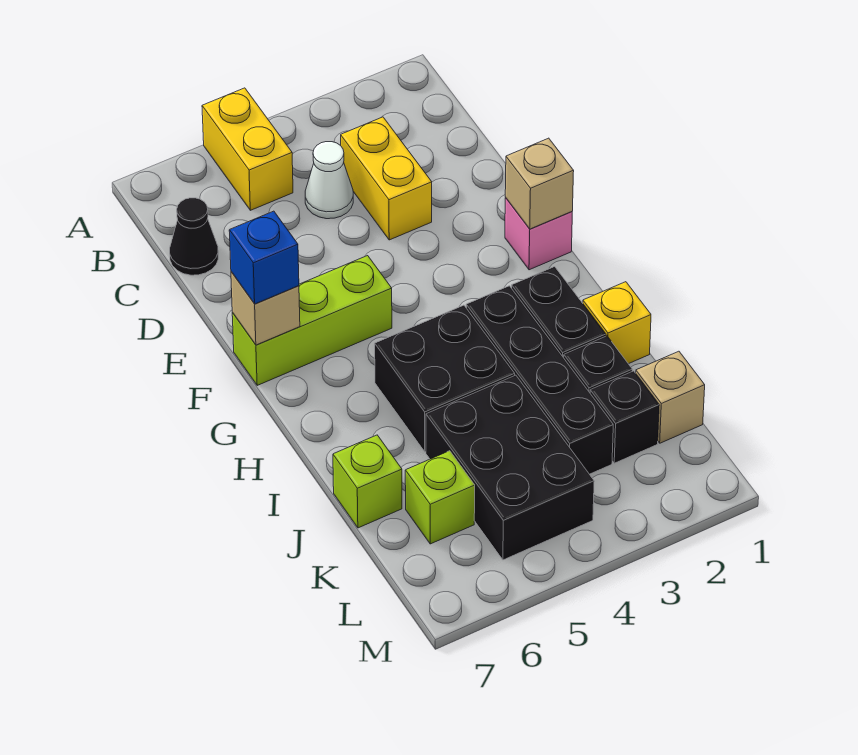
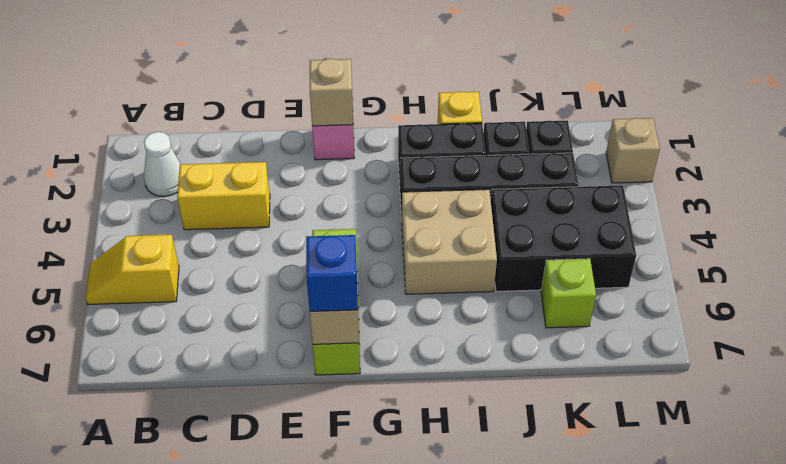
yellow brick A5:B5 level 1 -> yellow slope A5:B5 level 1 top B
white cone C4 level 1 -> white cone B2 level 1
black cone C7 level 1 -> none
black brick H4:I5 level 1 -> tan brick H4:I5 level 1
lime brick J7 level 1 -> none
tan brick K1 level 1 -> tan brick M2 level 1

